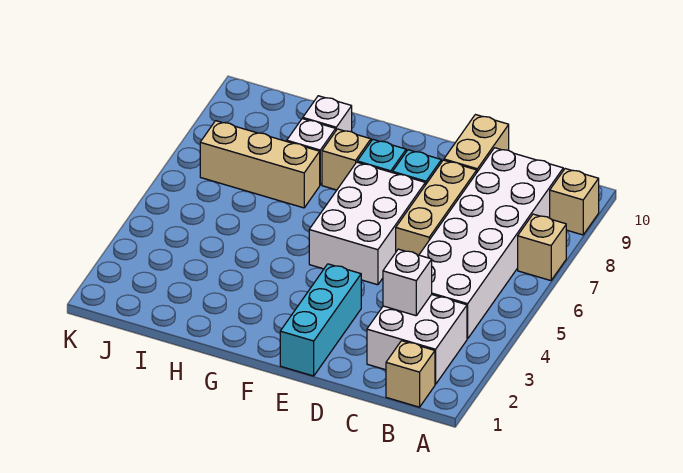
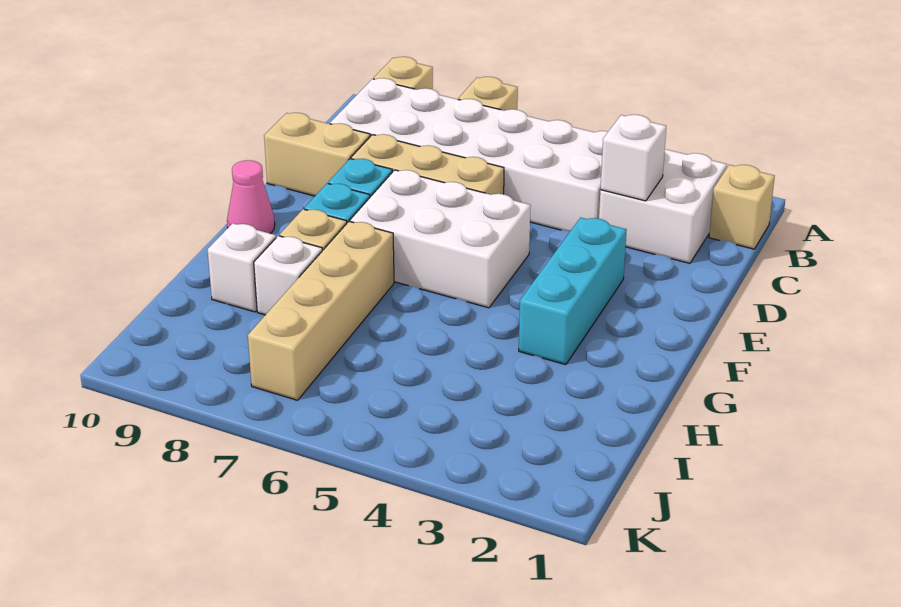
cyan brick E1:E3 level 1 -> cyan brick E3:G3 level 1
none -> pink cone F10 level 1
tan brick H7:J7 level 1 -> tan brick G7:J7 level 1

